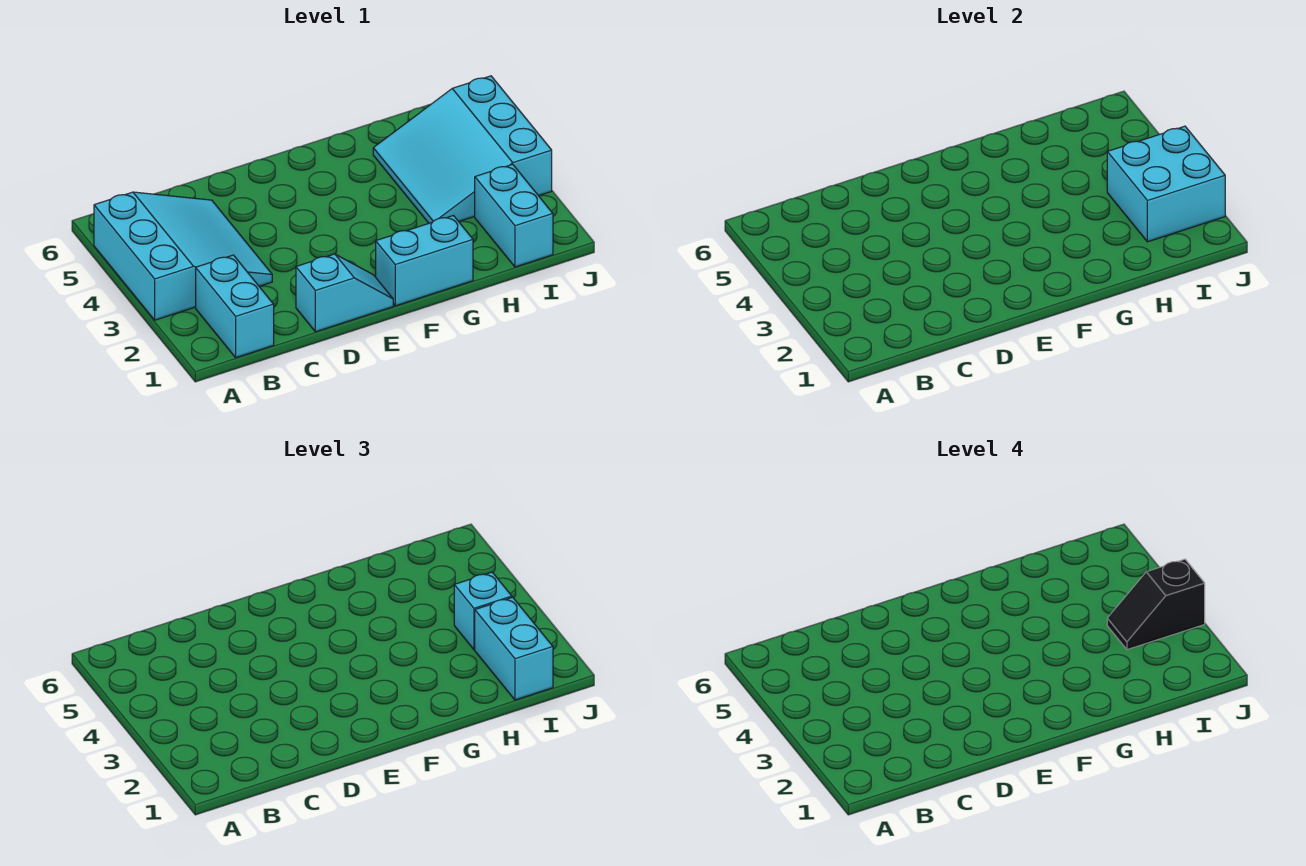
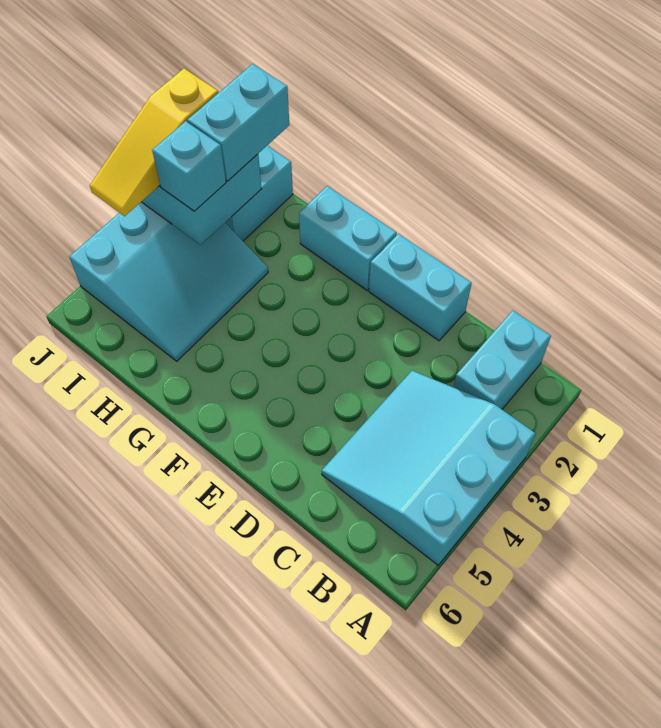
cyan slope D1:E1 level 1 top D -> cyan brick D1:E1 level 1
black slope I3:J3 level 4 top J -> none
none -> yellow slope J2:J4 level 3 top 2

